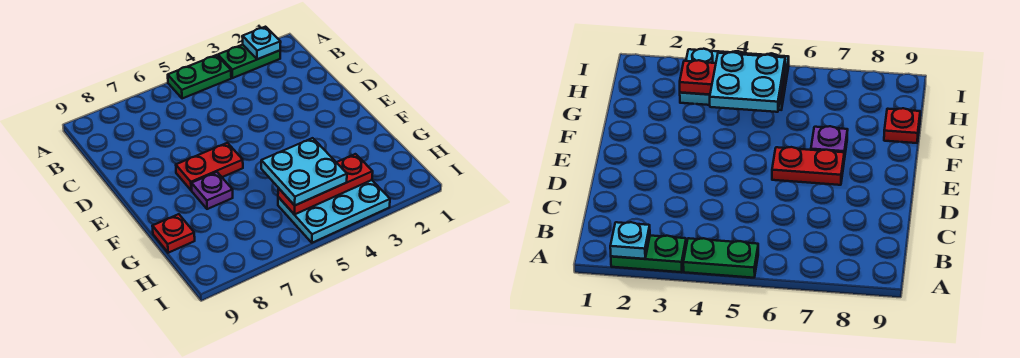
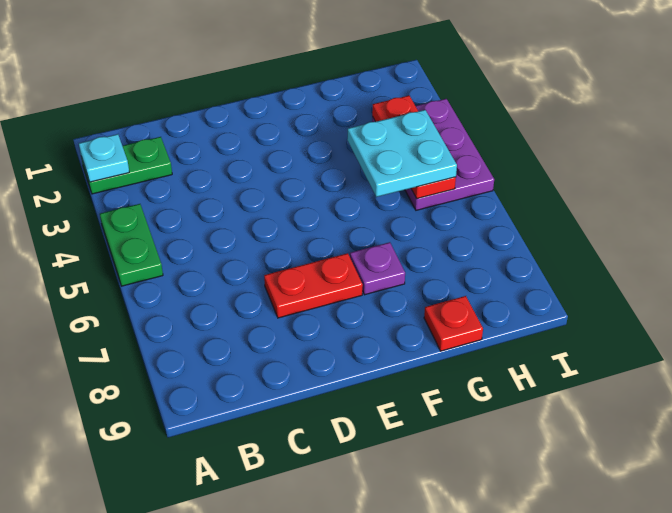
green plate A2:A3 level 1 -> green plate A2:B2 level 1
red plate E6:E7 level 1 -> red plate D7:E7 level 1
cyan plate H3:I5 level 1 -> purple plate H3:I5 level 1

